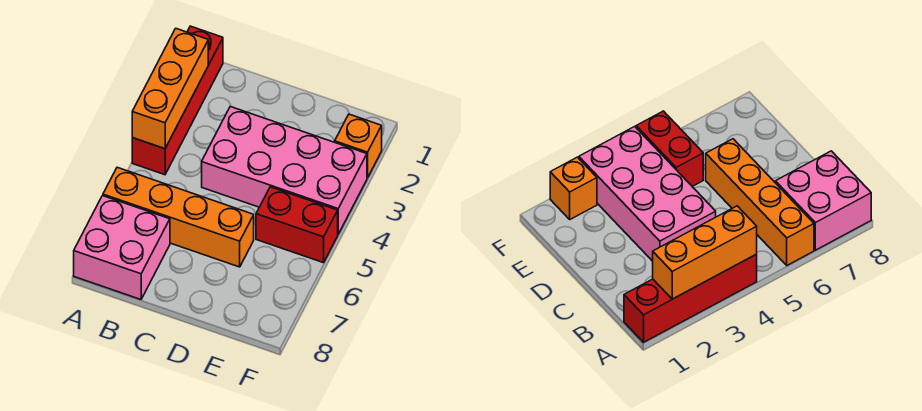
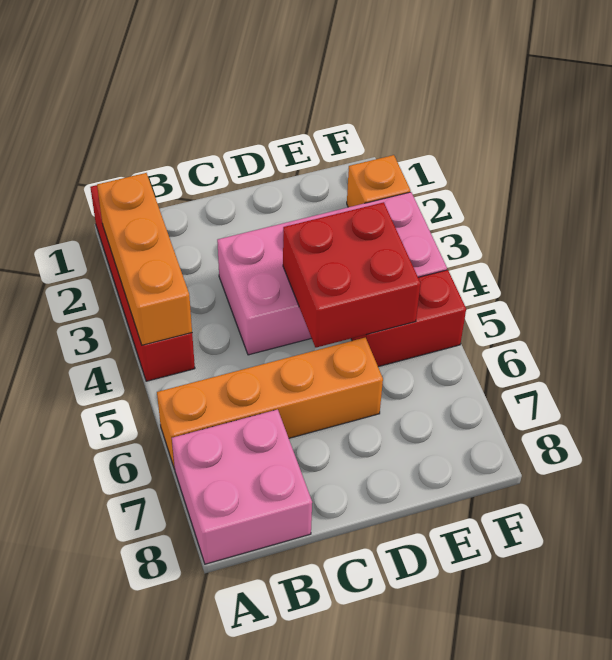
none -> red brick D4:E5 level 2

